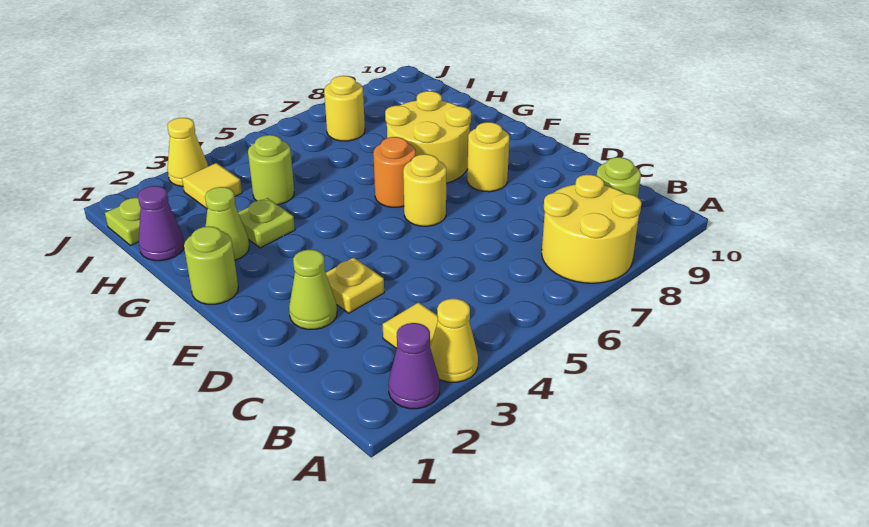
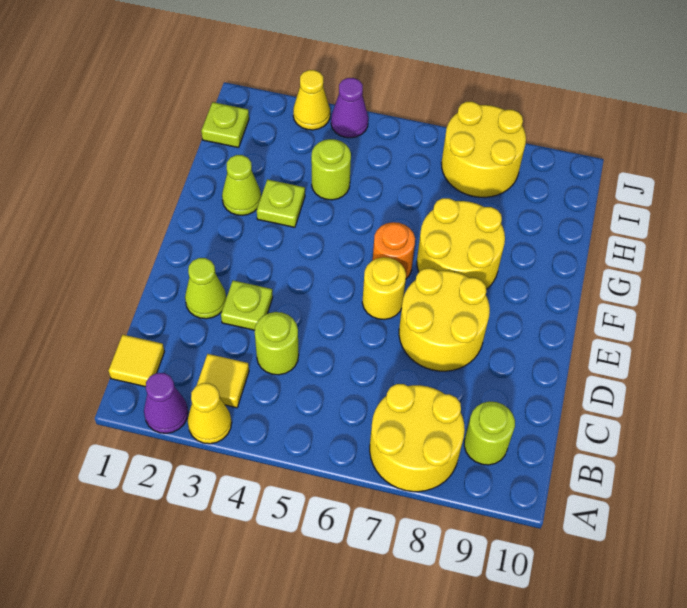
yellow plate D3 level 1 -> lime plate D3 level 1
yellow round brick E8 level 1 -> yellow round brick D7:E8 level 1
lime round brick F1 level 1 -> lime round brick C4 level 1
purple cone H1 level 1 -> purple cone J4 level 1
yellow tile I3 level 1 -> yellow tile B1 level 1
yellow round brick I7 level 1 -> yellow round brick I7:J8 level 1

